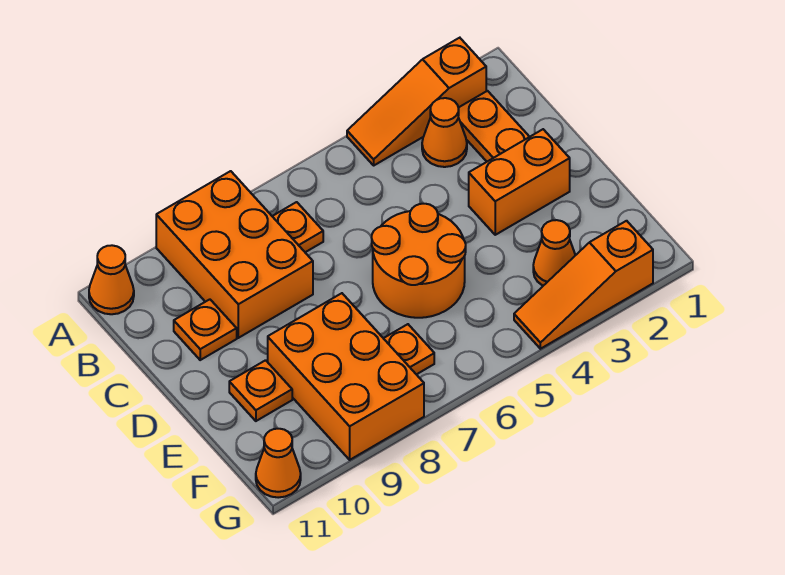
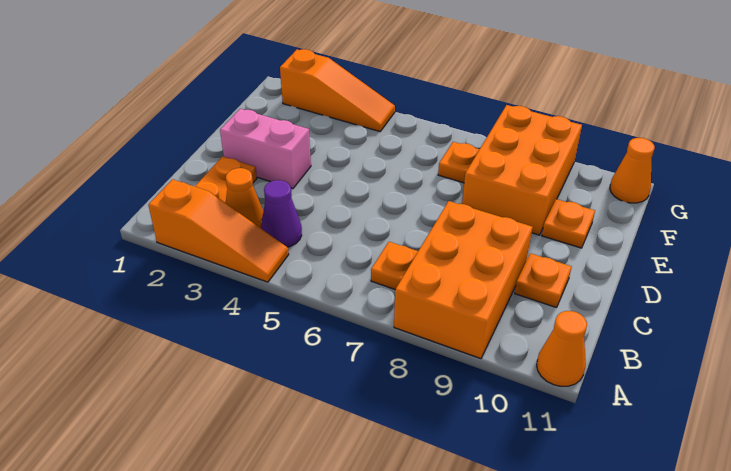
none -> purple cone B4 level 1
orange brick D2:D3 level 1 -> pink brick D2:D3 level 1
orange round brick D5:E6 level 1 -> none
orange cone F3 level 1 -> none

